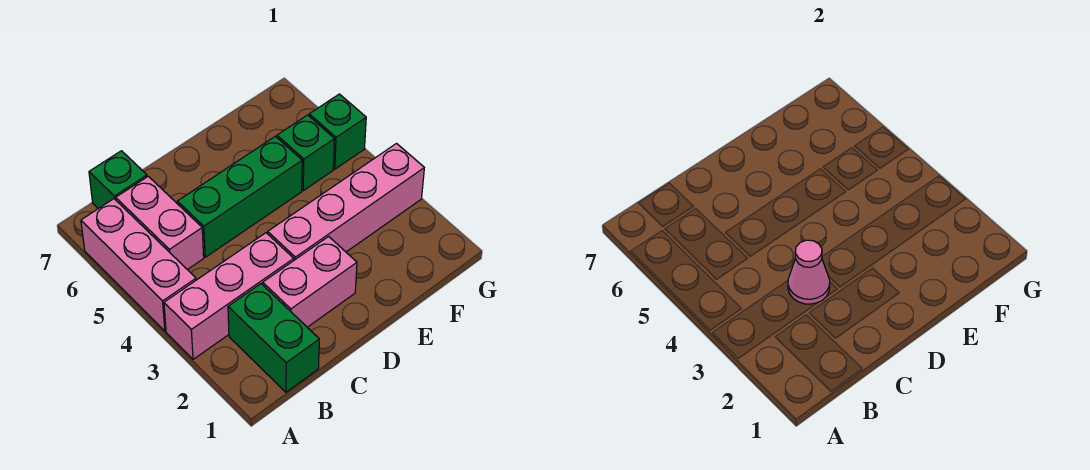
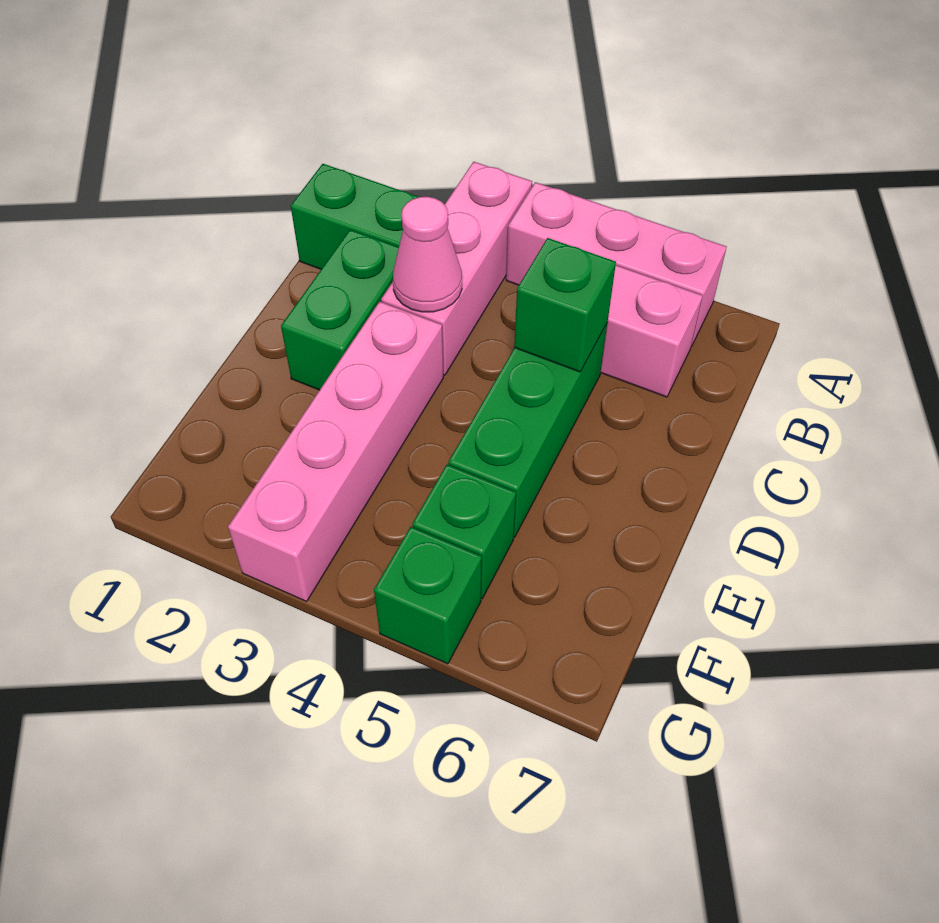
green brick B7 level 1 -> green brick C5 level 2
pink brick C2:D2 level 1 -> green brick C2:D2 level 1

